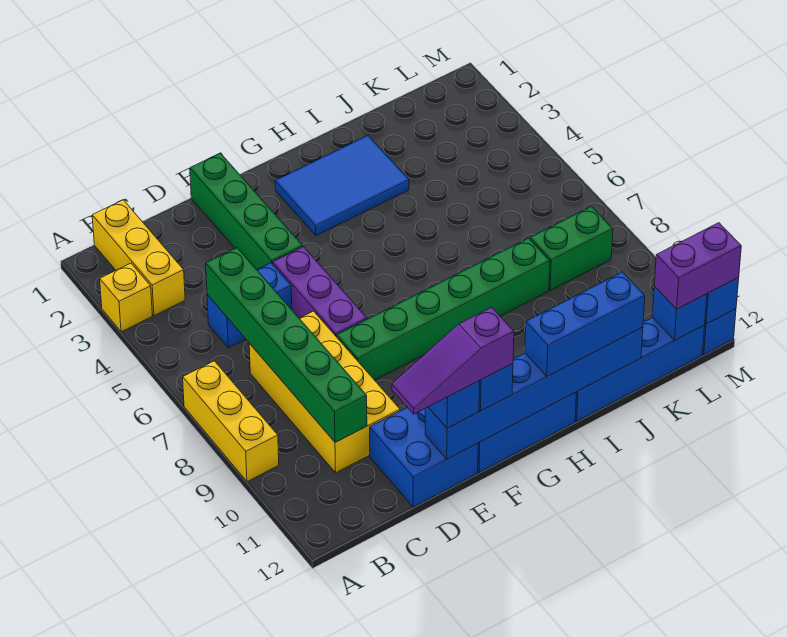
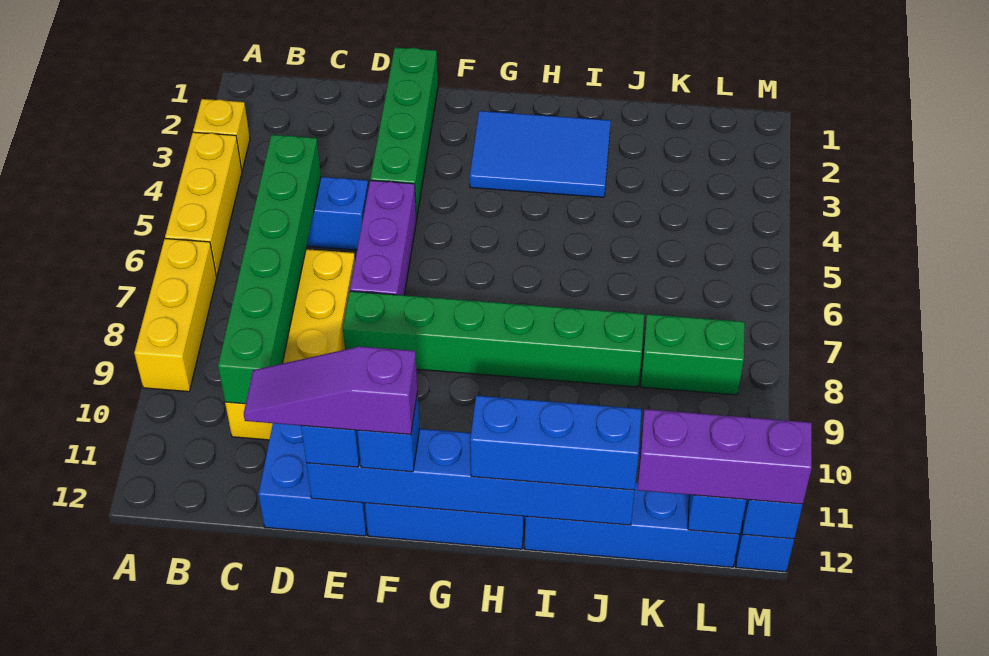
yellow brick B1:B3 level 1 -> yellow brick A4:A6 level 1
purple brick L12:M12 level 3 -> purple brick K12:M12 level 3

